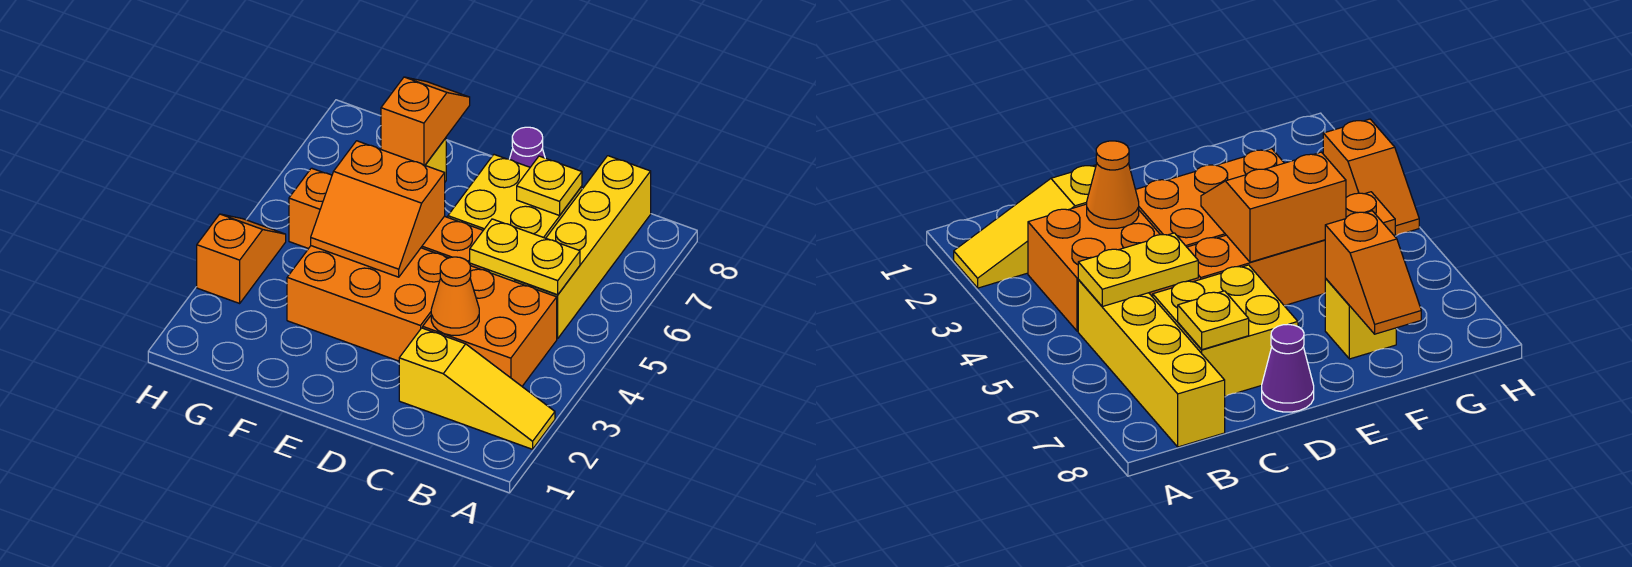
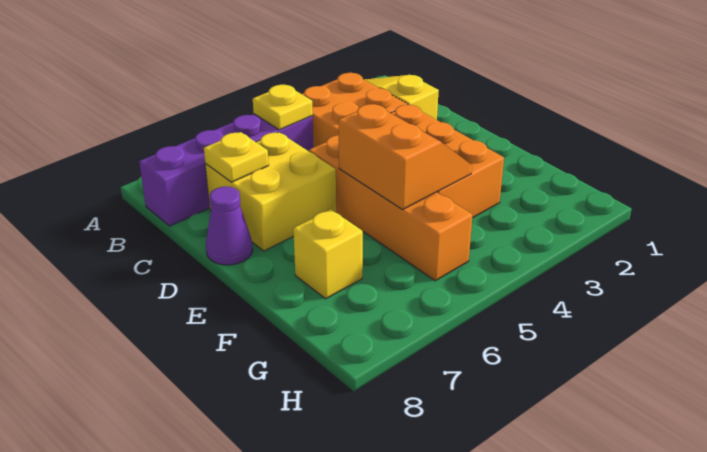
yellow brick B5:B8 level 1 -> purple brick B5:B8 level 1
yellow plate B5:C5 level 2 -> yellow plate B5 level 2
orange cone C3 level 2 -> none
orange slope F7:F8 level 2 top 7 -> none
orange slope H3:H4 level 1 top 3 -> none

